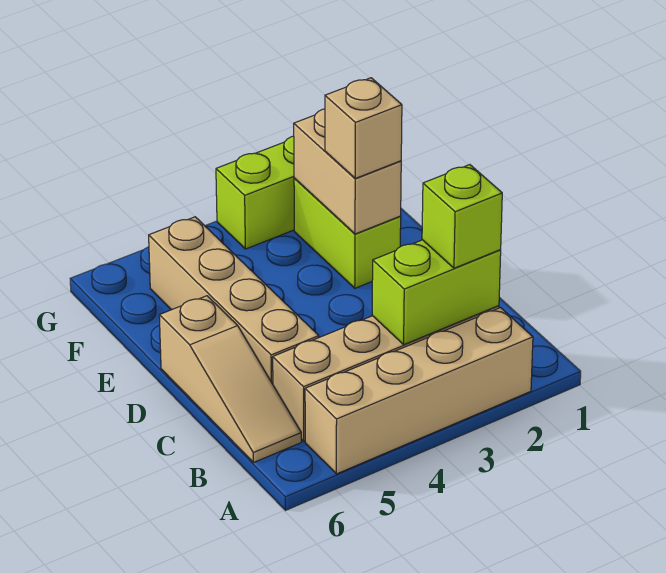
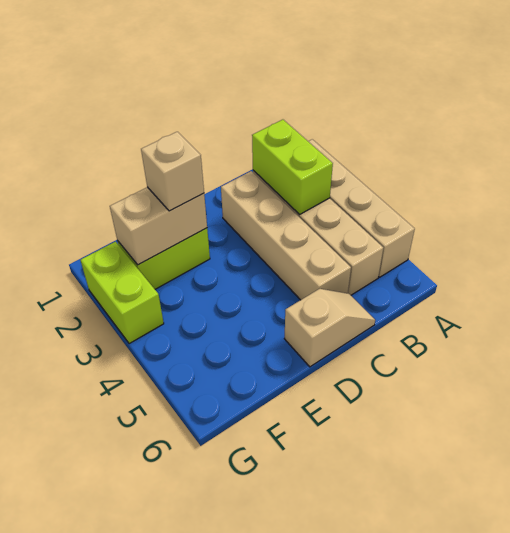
lime brick B2 level 3 -> none
tan slope B6:D6 level 1 top D -> tan slope C6:D6 level 1 top D
tan brick C5:F5 level 1 -> tan brick C2:C5 level 1

